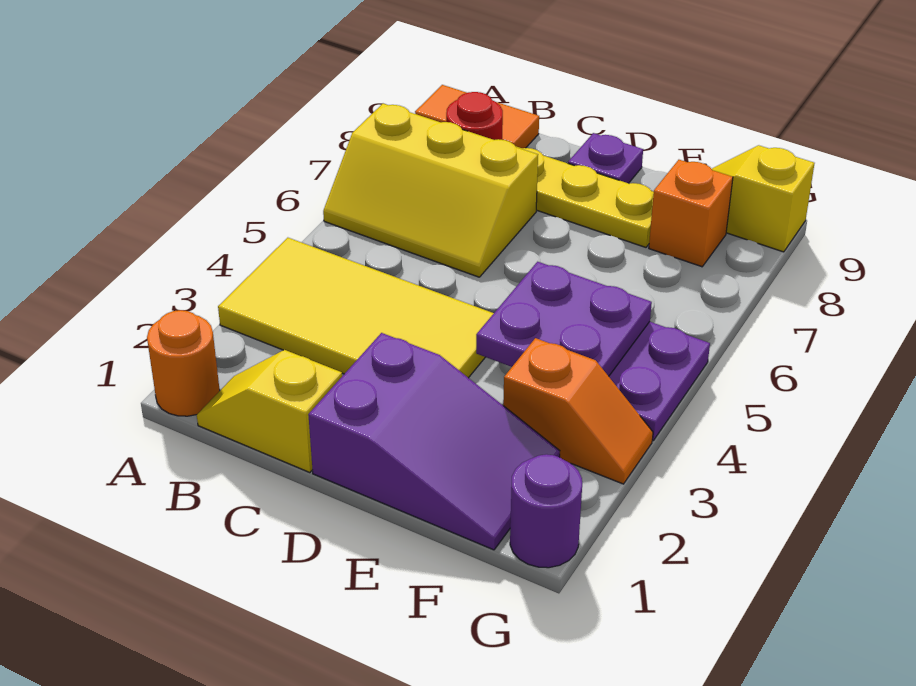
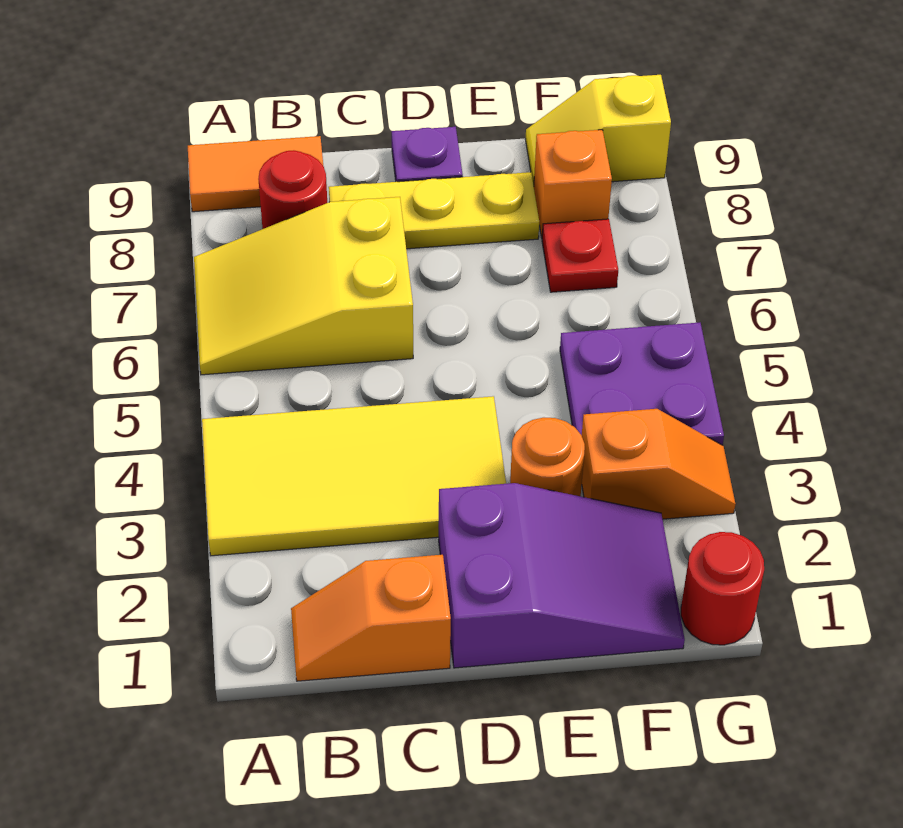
orange round brick A1 level 1 -> orange round brick E3 level 1
yellow slope A6:C7 level 1 top 7 -> yellow slope A6:C7 level 1 top C
yellow slope B1:C1 level 1 top C -> orange slope B1:C1 level 1 top C
purple plate E4:F5 level 2 -> none
none -> red plate F7 level 1
purple round brick G1 level 1 -> red round brick G1 level 1

